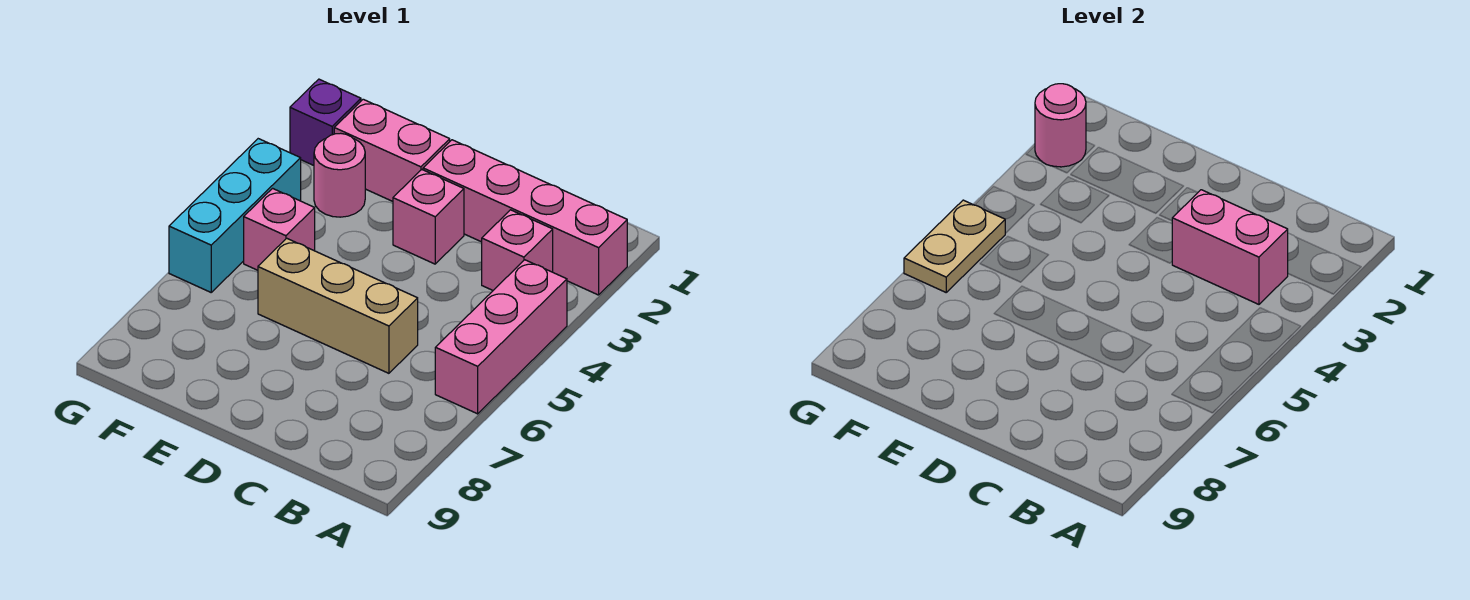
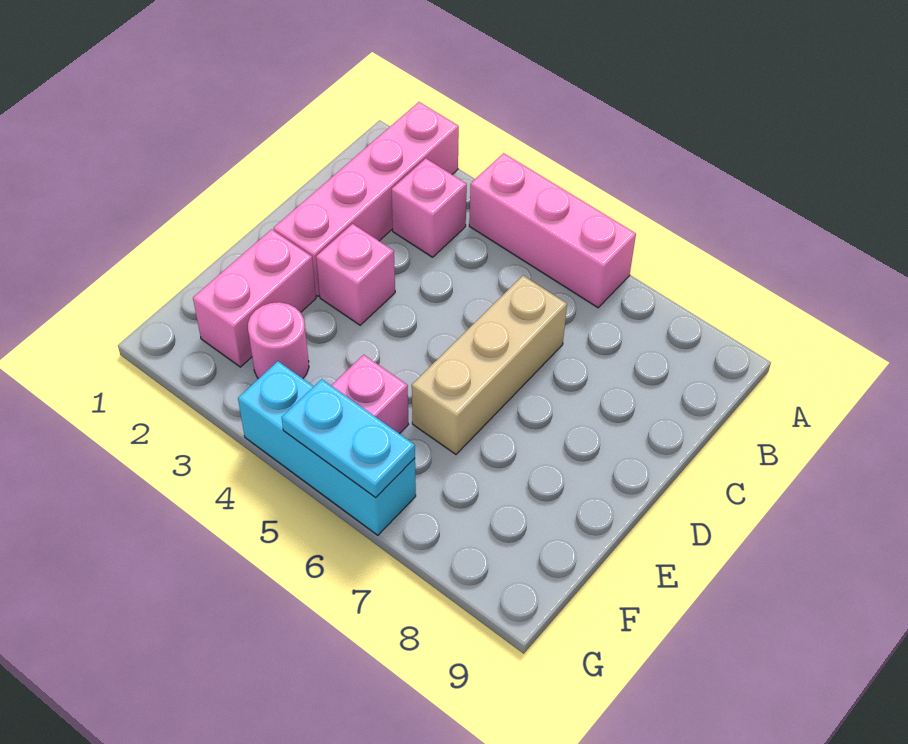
pink brick B3:C3 level 2 -> none
purple brick G2 level 1 -> none
pink round brick G2 level 2 -> none
tan plate G5:G6 level 2 -> cyan plate G5:G6 level 2

